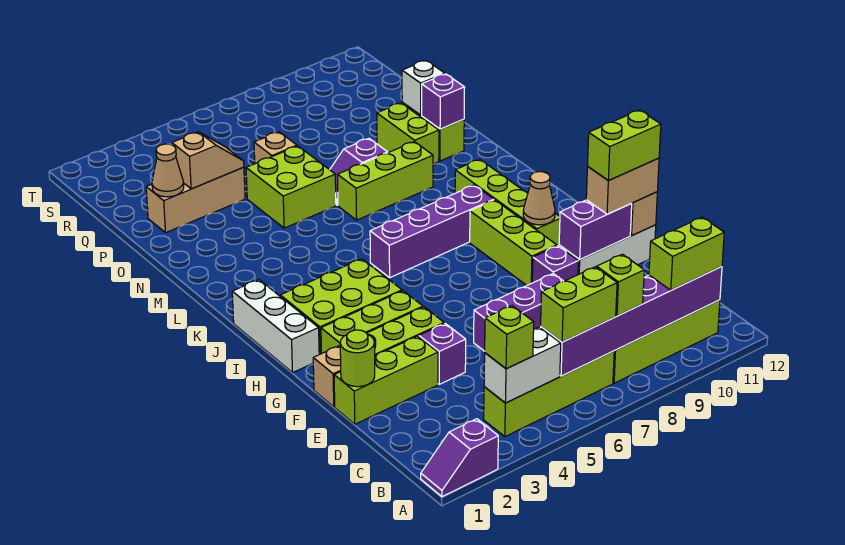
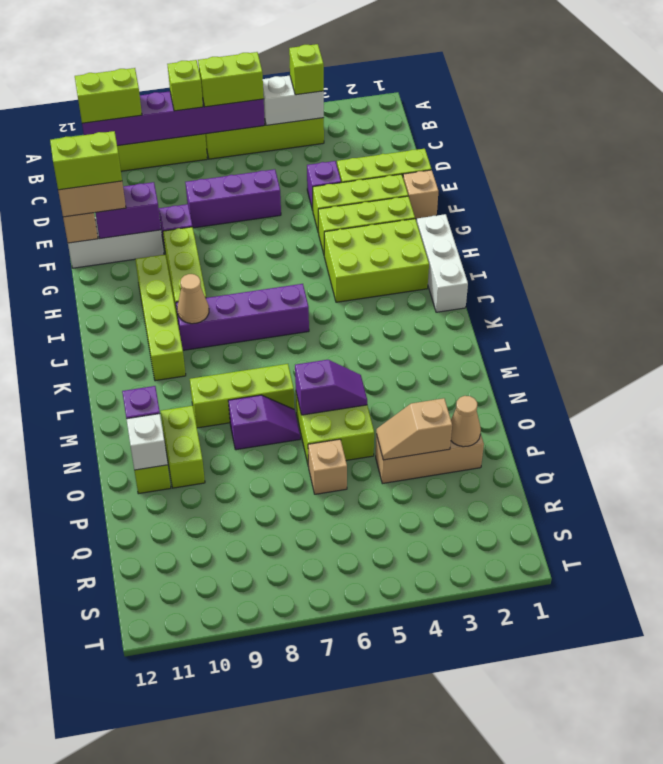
purple slope A1:A2 level 1 top 2 -> purple slope N5:N6 level 2 top 6
lime round brick E1 level 2 -> none
tan cone H10 level 2 -> tan cone J9 level 2

